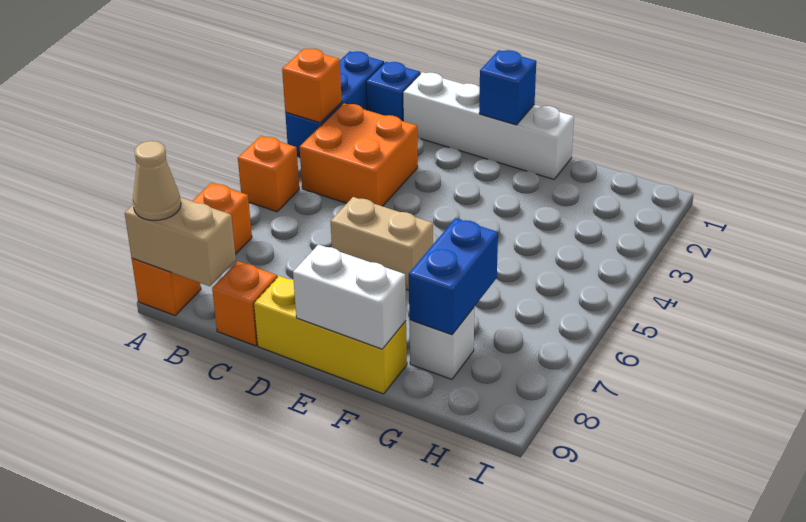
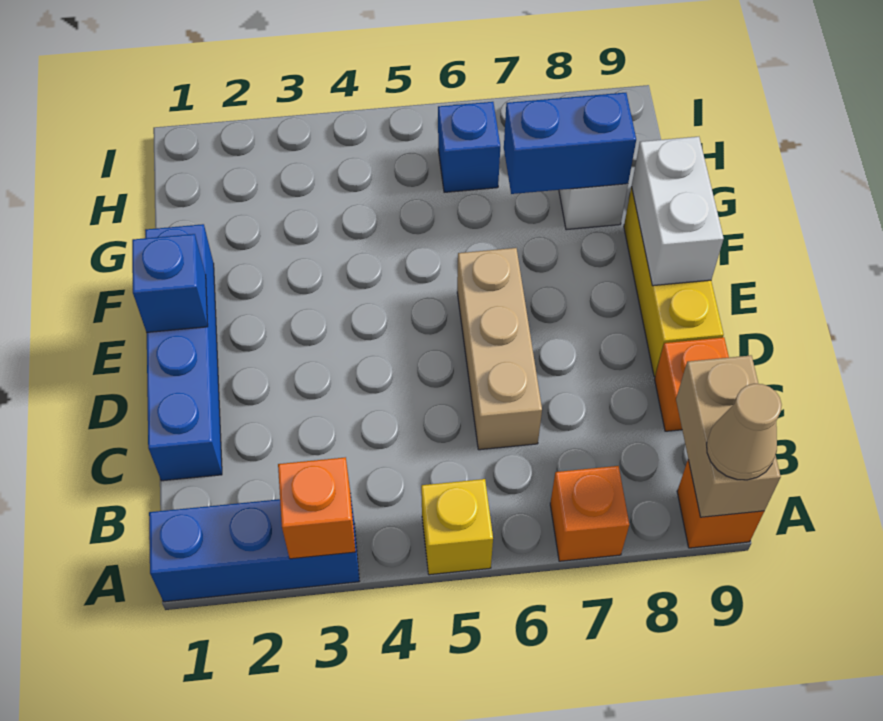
orange brick A5 level 1 -> yellow brick A5 level 1
blue brick B1 level 1 -> blue brick H6 level 1
orange brick B3:C4 level 1 -> none
white brick C1:F1 level 1 -> blue brick C1:F1 level 1
tan brick D6:E6 level 1 -> tan brick C6:E6 level 1

